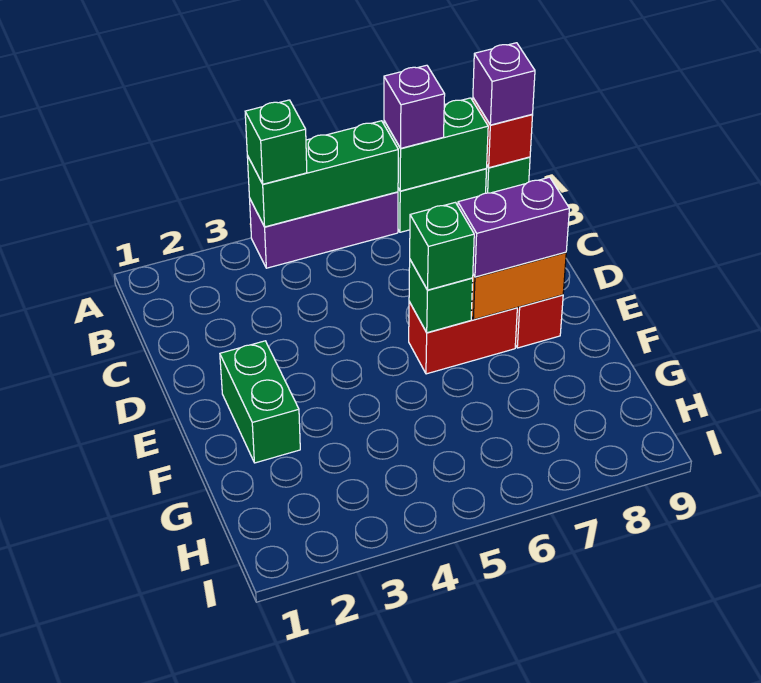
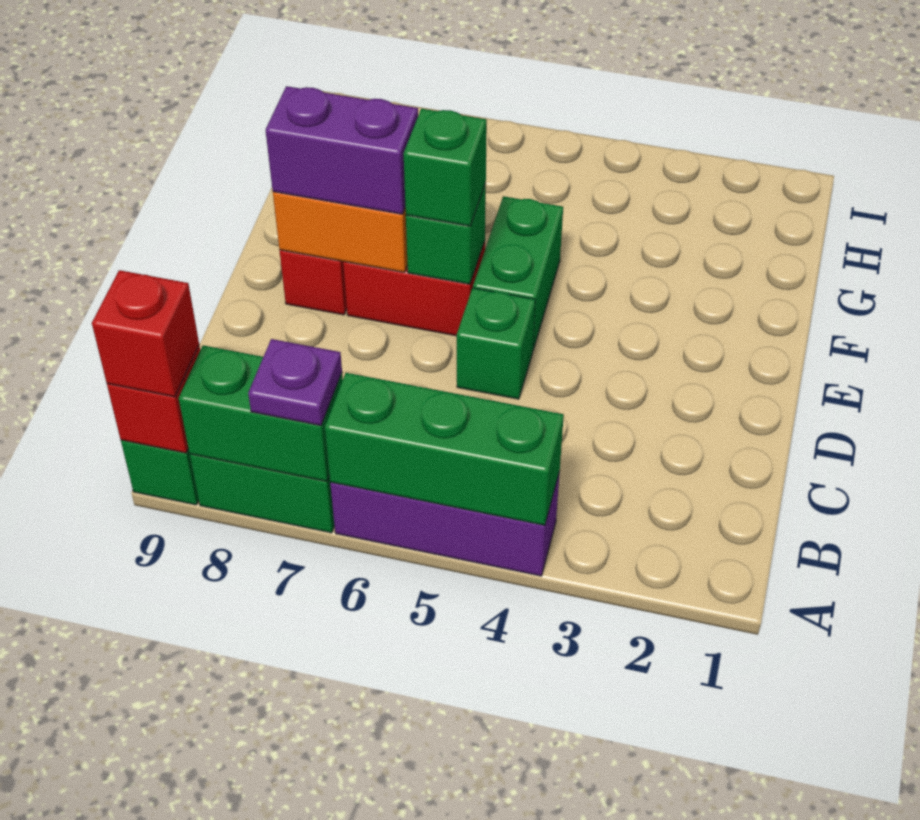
green brick A4 level 3 -> green brick D5 level 1
purple brick A7 level 3 -> purple plate A7 level 3
purple brick A9 level 3 -> red brick A9 level 3
green brick E2:F2 level 1 -> green brick E5:F5 level 1

